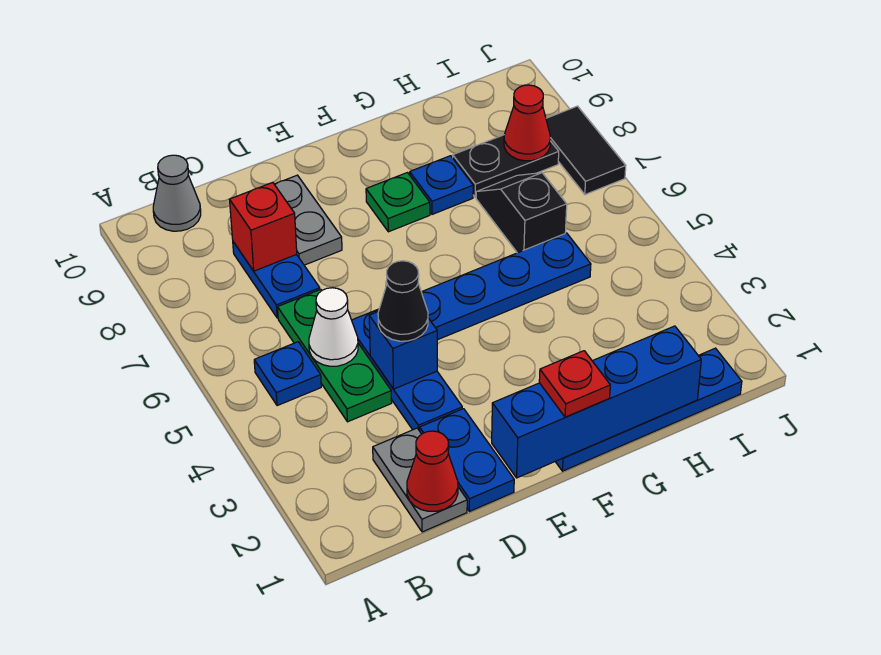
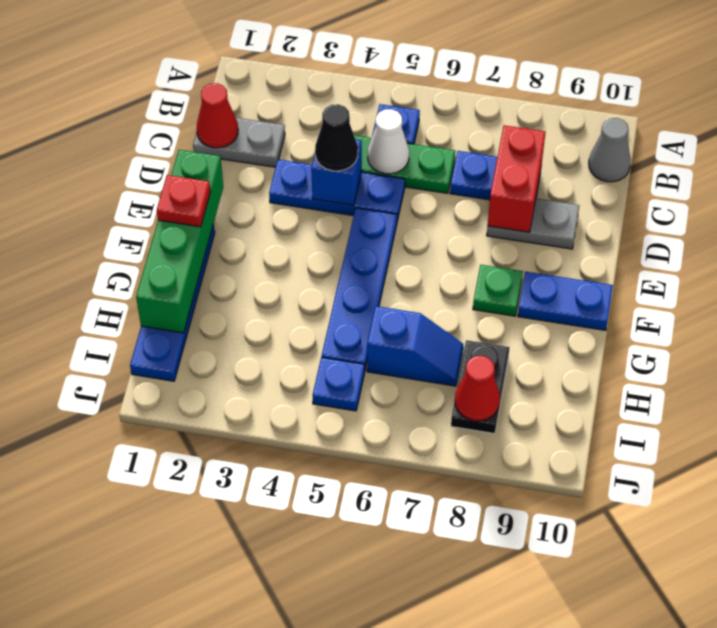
red brick C8 level 2 -> red brick C8:D8 level 2
blue plate D1:D2 level 1 -> blue plate F9:F10 level 1
blue brick E1:H1 level 2 -> green brick E1:H1 level 2
blue plate G8 level 1 -> blue plate I5 level 1
black slope H6:H7 level 1 top 6 -> blue slope H6:H7 level 1 top 6
black tile J7:J8 level 1 -> none

